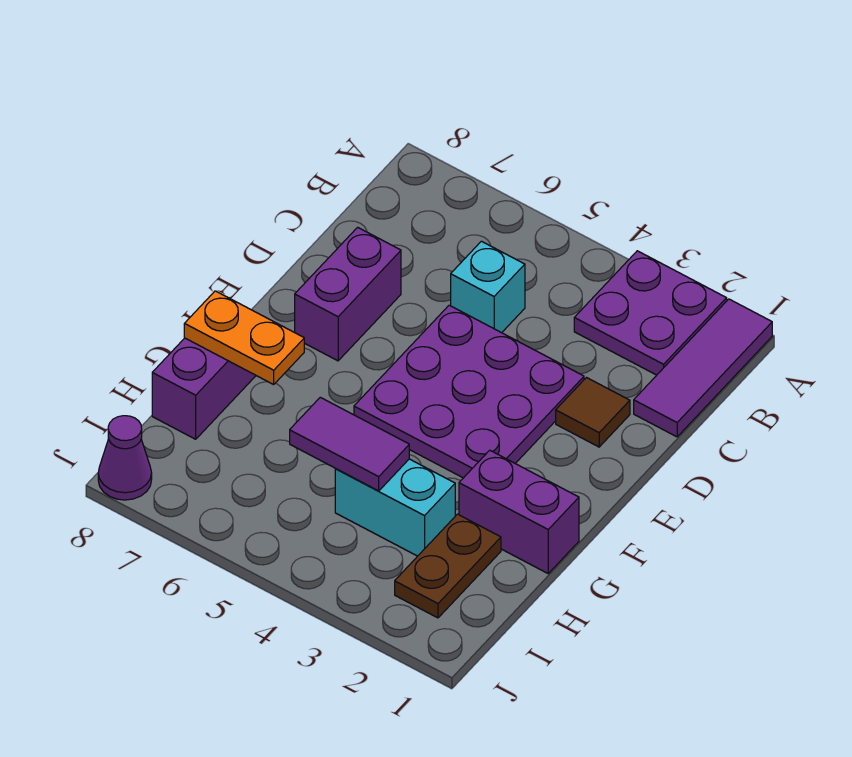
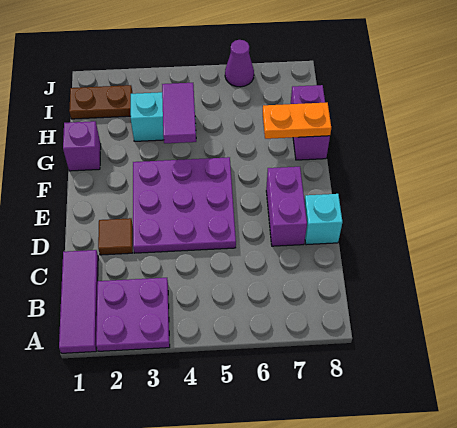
cyan brick C5 level 1 -> cyan brick D8 level 1
purple brick G1:G2 level 1 -> purple brick G1 level 1
brown plate H2:I2 level 1 -> brown plate I1:I2 level 1
purple tile H4:H5 level 2 -> purple tile G4:H4 level 2
purple cone J8 level 1 -> purple cone J6 level 1

